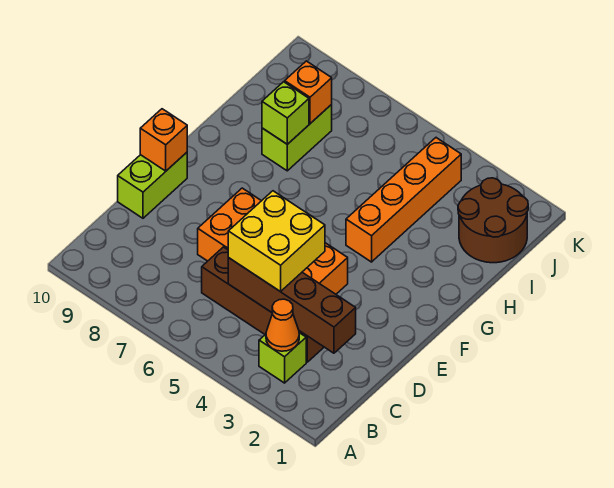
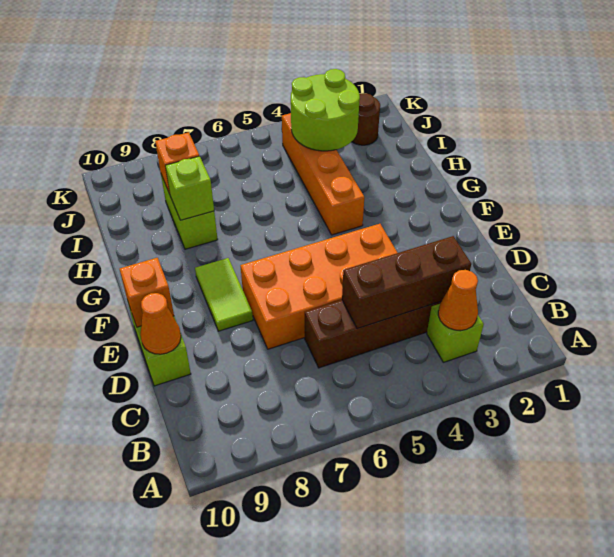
brown brick C2:C5 level 2 -> brown brick C3:C5 level 2
yellow brick C4:D5 level 3 -> none
none -> orange cone D10 level 2
none -> lime tile E8:F8 level 1
brown round brick I1:J2 level 1 -> brown round brick J2 level 1
none -> lime round brick I3:J4 level 2

